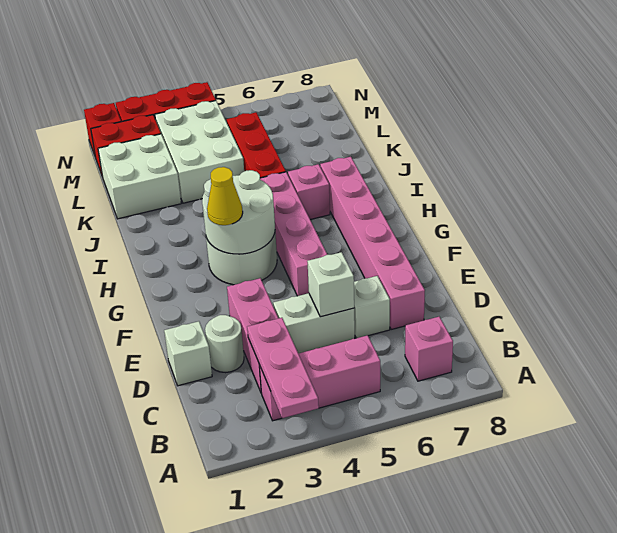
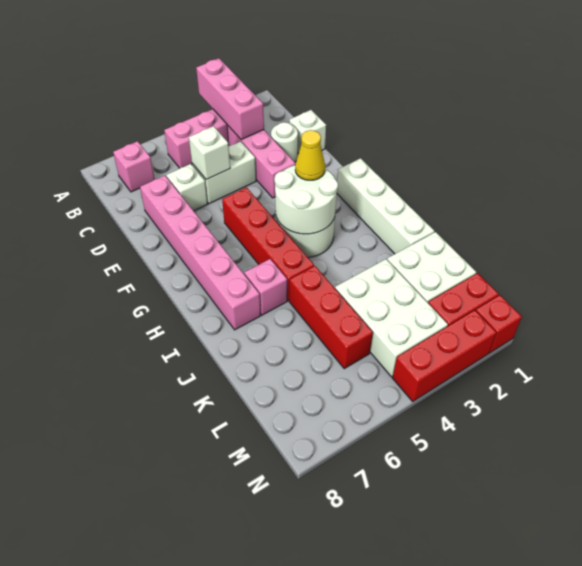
pink plate A3:C3 level 2 -> pink brick A3:C3 level 2
pink brick F5:I5 level 1 -> red brick F5:I5 level 1
none -> white brick G1:J1 level 1

